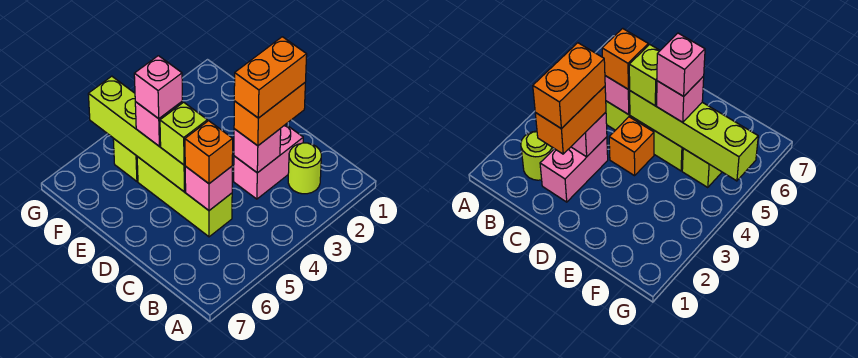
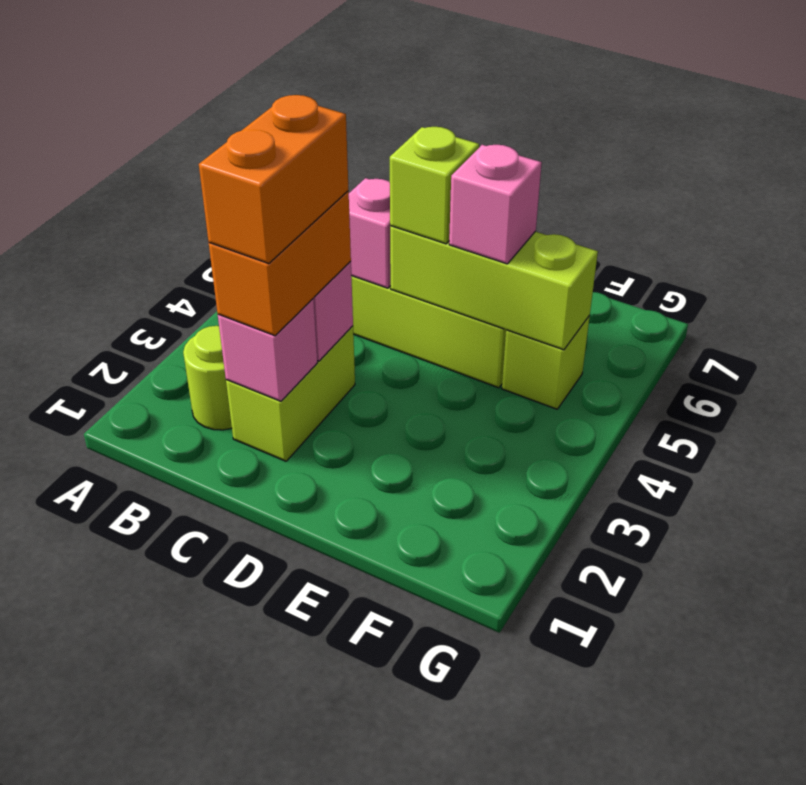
pink brick C2:C3 level 1 -> lime brick C2:C3 level 1
orange brick C5 level 3 -> none
orange brick D4 level 1 -> none
lime brick D5:G5 level 2 -> lime brick D5:F5 level 2
pink brick E5 level 4 -> pink brick C2 level 2

